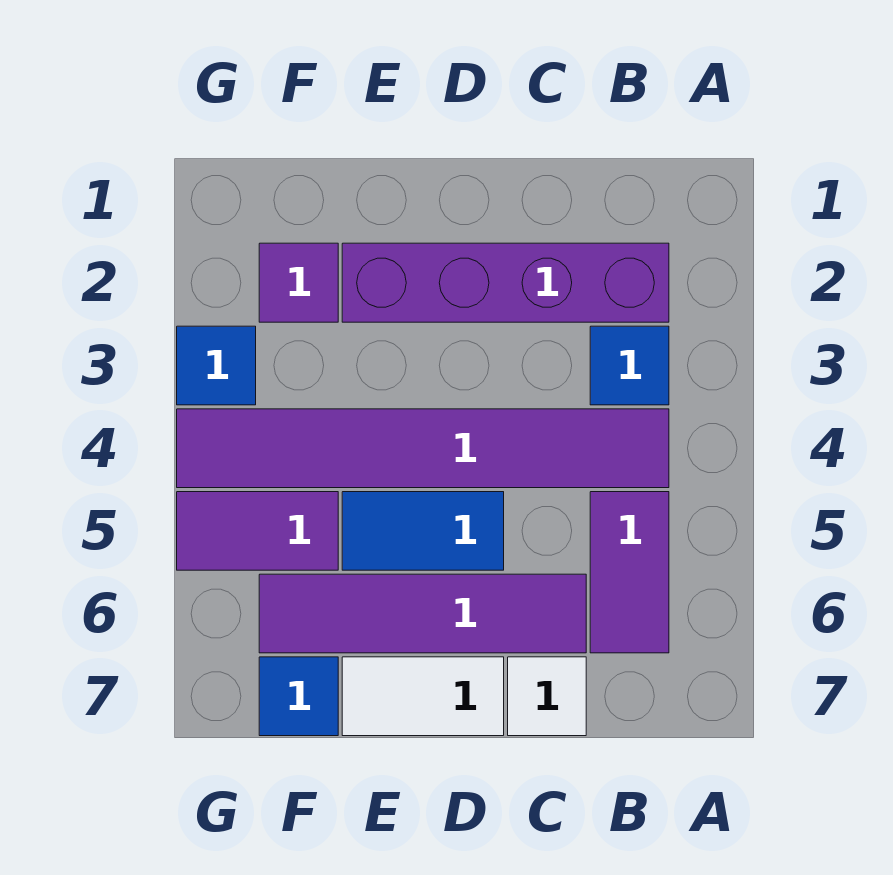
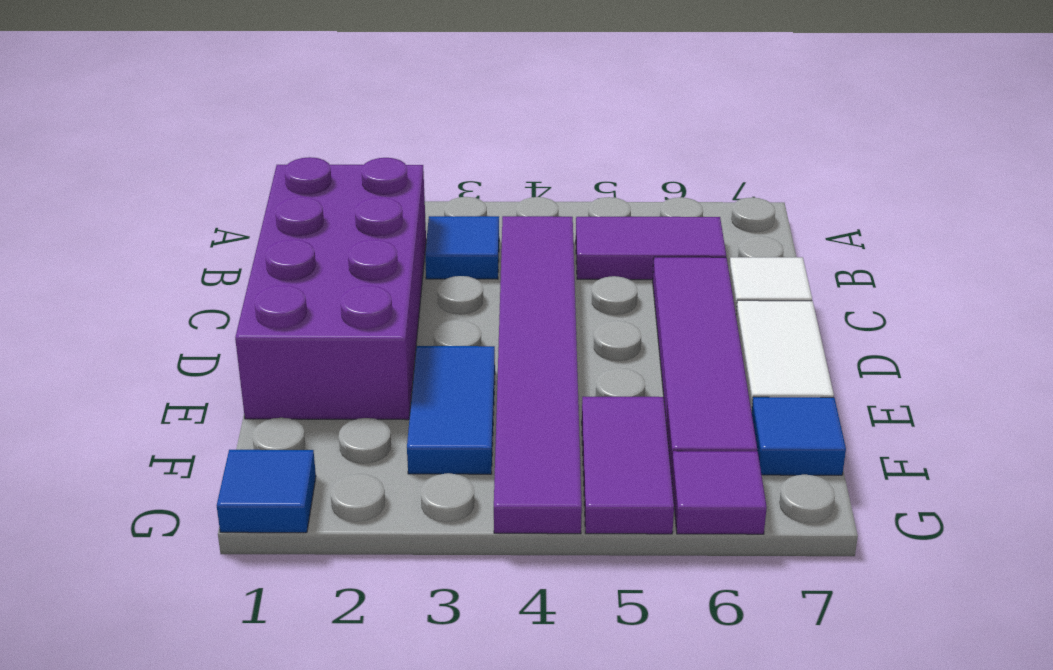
purple brick B2:E2 level 1 -> purple brick B1:E2 level 1
blue tile D5:E5 level 1 -> blue tile E3:F3 level 1
purple tile F2 level 1 -> purple tile G6 level 1
blue tile G3 level 1 -> blue tile G1 level 1

